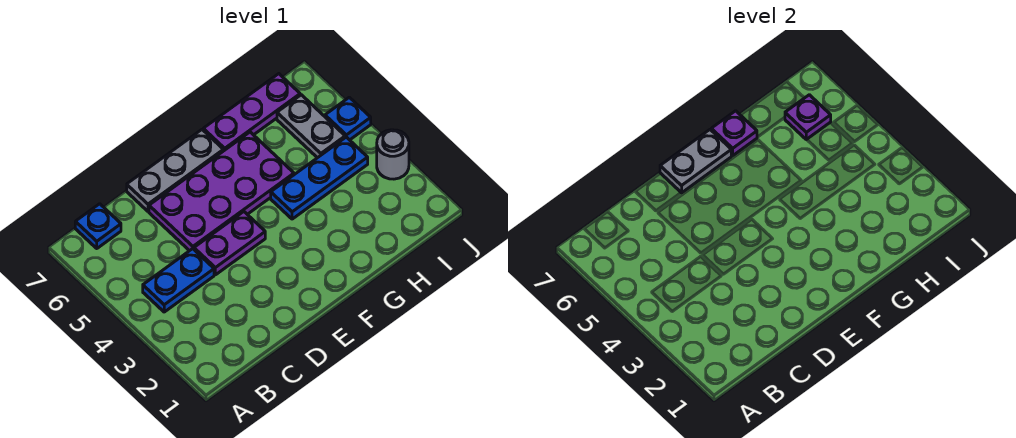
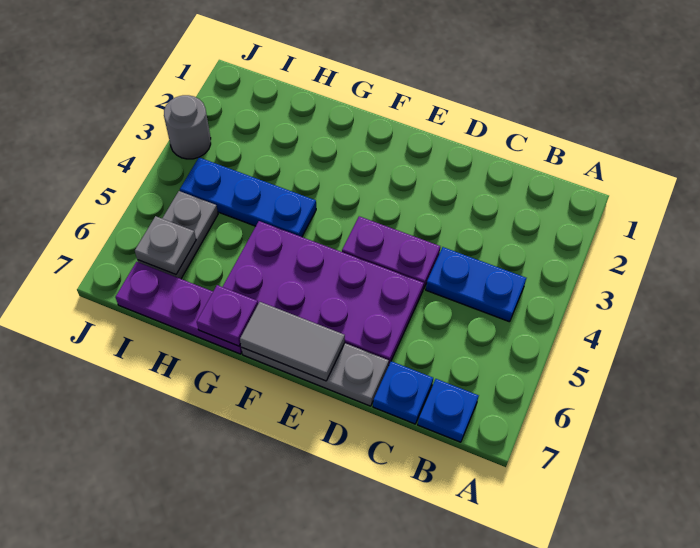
grey plate E7:F7 level 2 -> grey tile E7:F7 level 2
purple plate I6 level 2 -> grey plate I6 level 2
blue plate J5 level 1 -> blue plate C7 level 1

